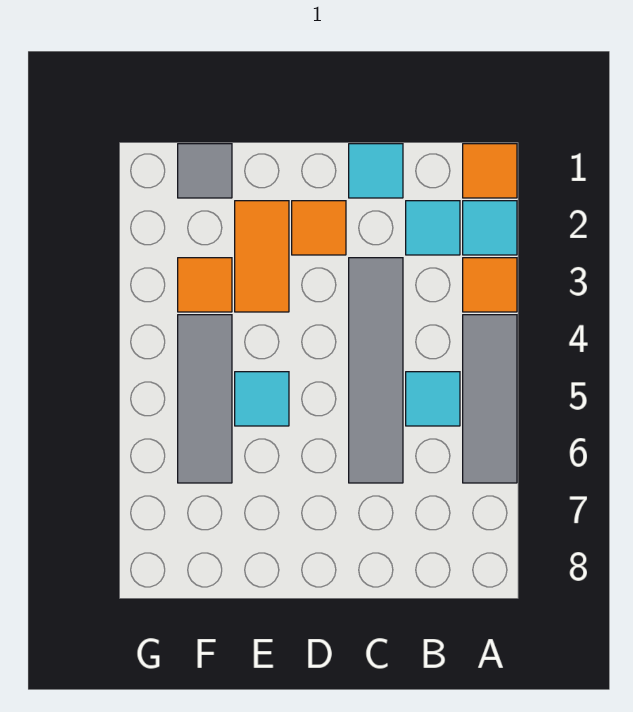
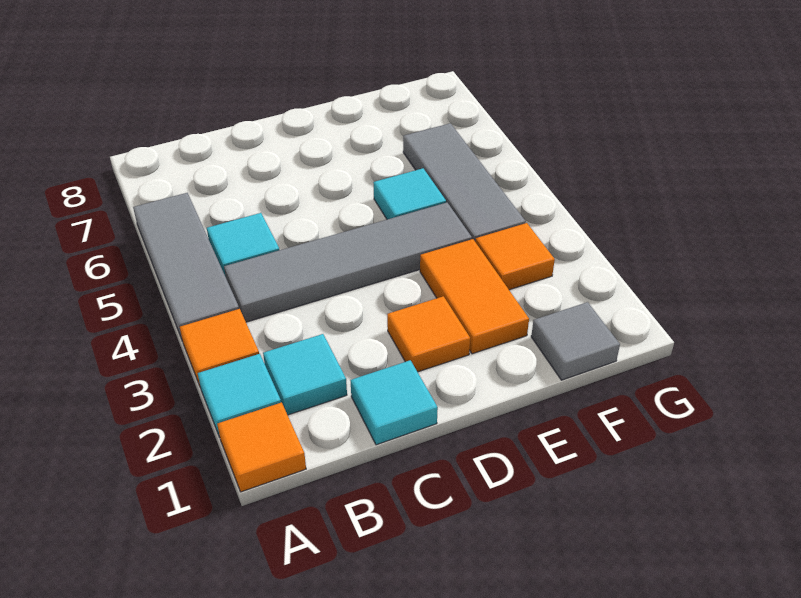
grey tile C3:C6 level 1 -> grey tile B4:E4 level 1

